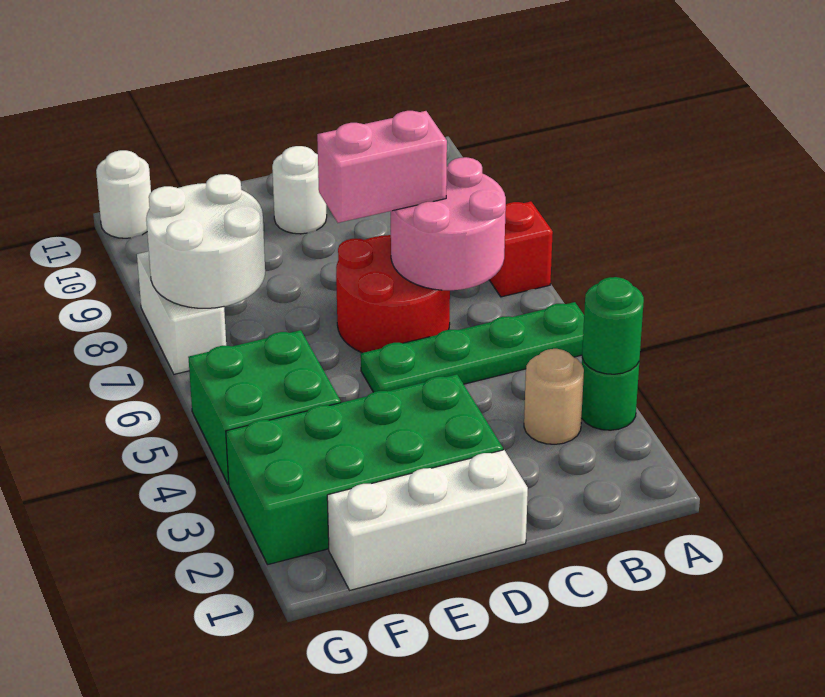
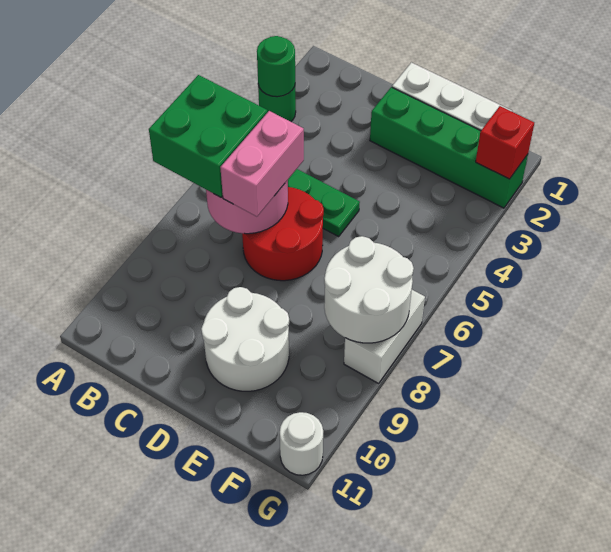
red brick A7 level 1 -> red brick G2 level 2
tan round brick B3 level 1 -> none
pink brick C7:D7 level 3 -> pink brick C6:C7 level 3
green brick D2:G3 level 1 -> green brick D2:G2 level 1
white round brick D10 level 1 -> white round brick D9:E10 level 1
green brick F4:G5 level 1 -> green brick A6:B7 level 3

